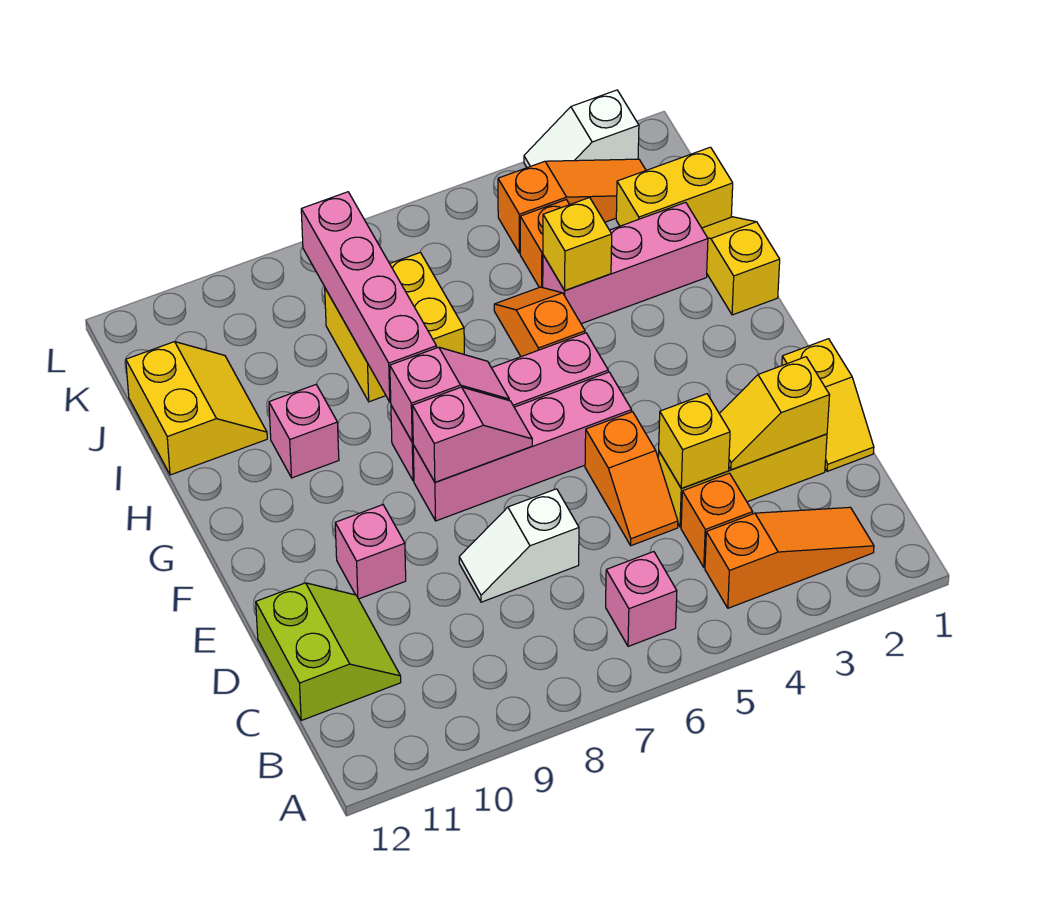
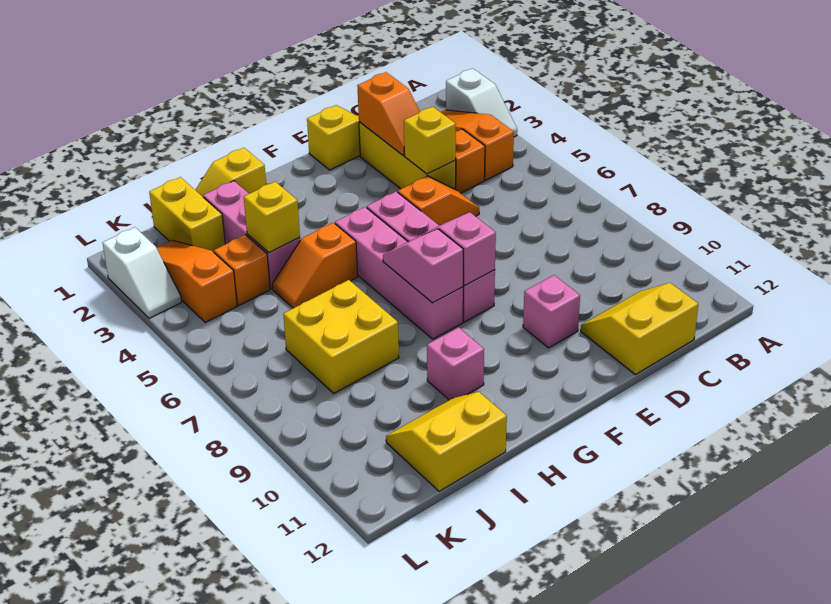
pink brick B6 level 1 -> none
lime slope C11:D12 level 1 top 12 -> yellow slope C11:D12 level 1 top 12
yellow slope D2:D3 level 2 top 2 -> orange slope D2:D3 level 2 top 2
white slope D7:D8 level 1 top 7 -> white slope A2:A3 level 1 top 2
pink brick H8:K8 level 2 -> none

